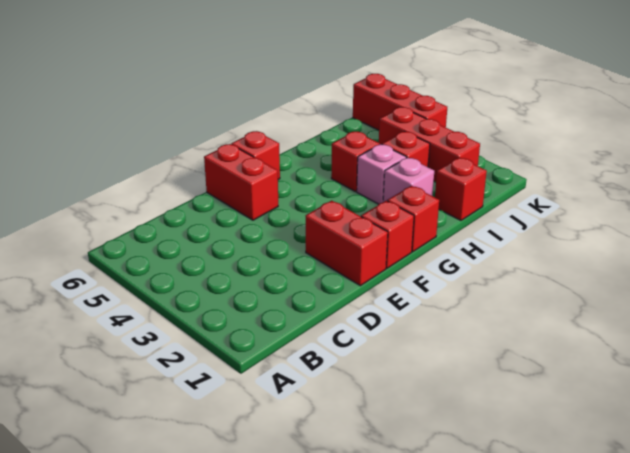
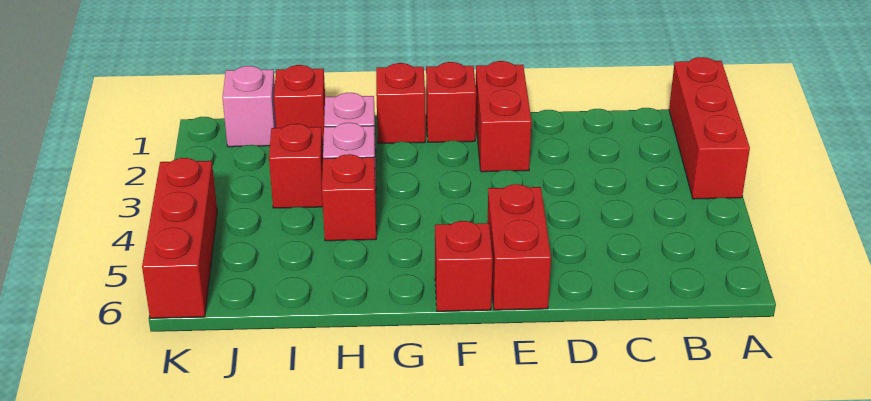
none -> pink brick J1 level 1
red brick J2:J4 level 1 -> red brick A1:A3 level 1

